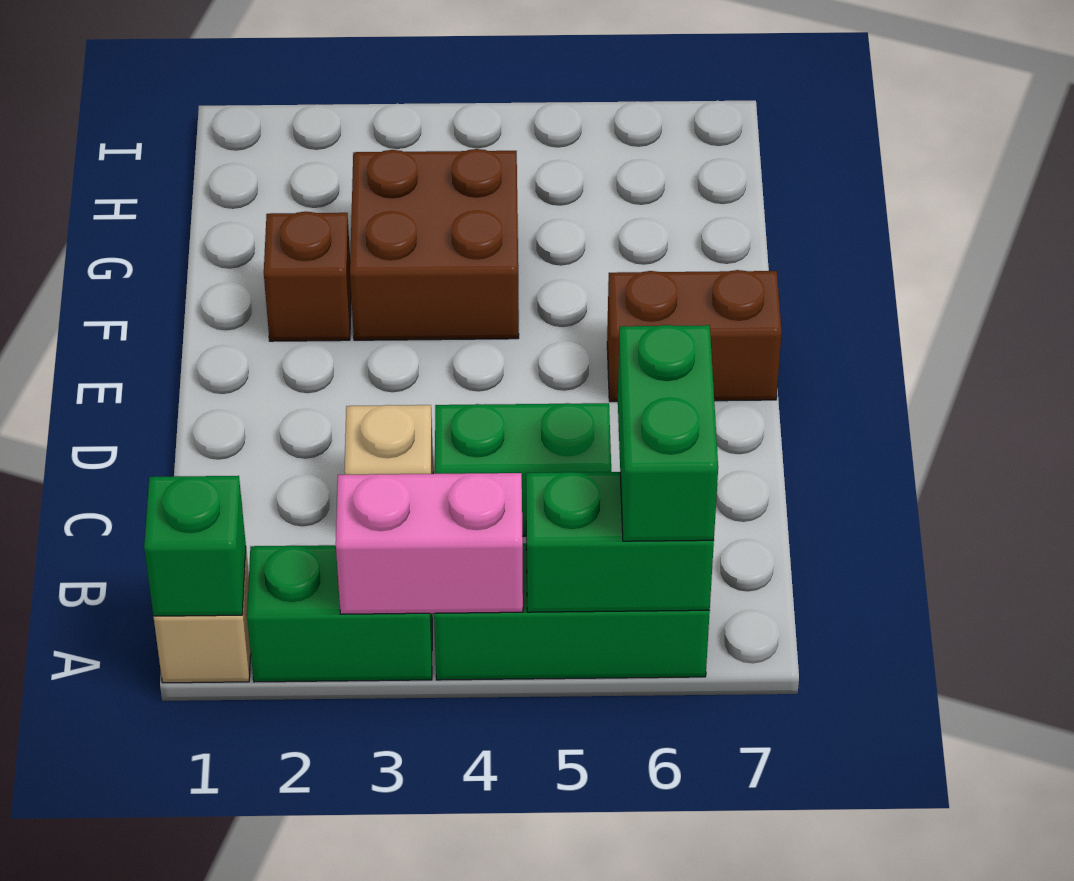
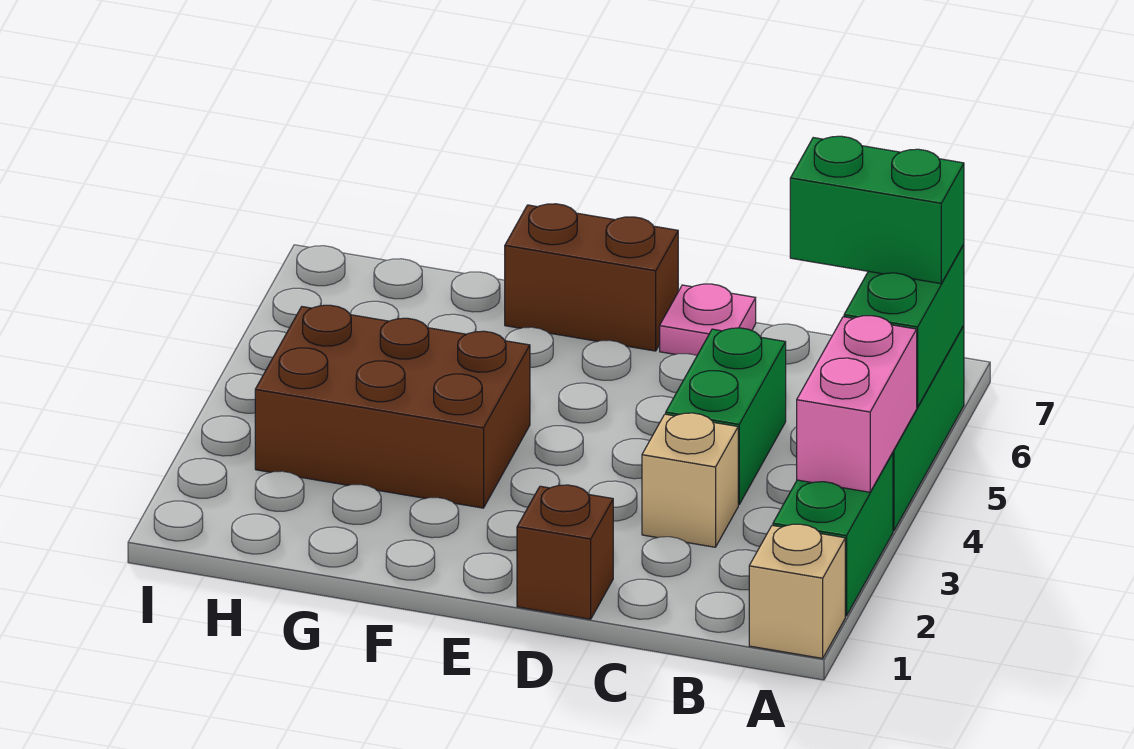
green brick A1 level 2 -> none
none -> pink plate D7 level 1
brown brick E6:E7 level 1 -> brown brick E7:F7 level 1
brown brick F2 level 1 -> brown brick D1 level 1
brown brick F3:G4 level 1 -> brown brick F3:H4 level 1

